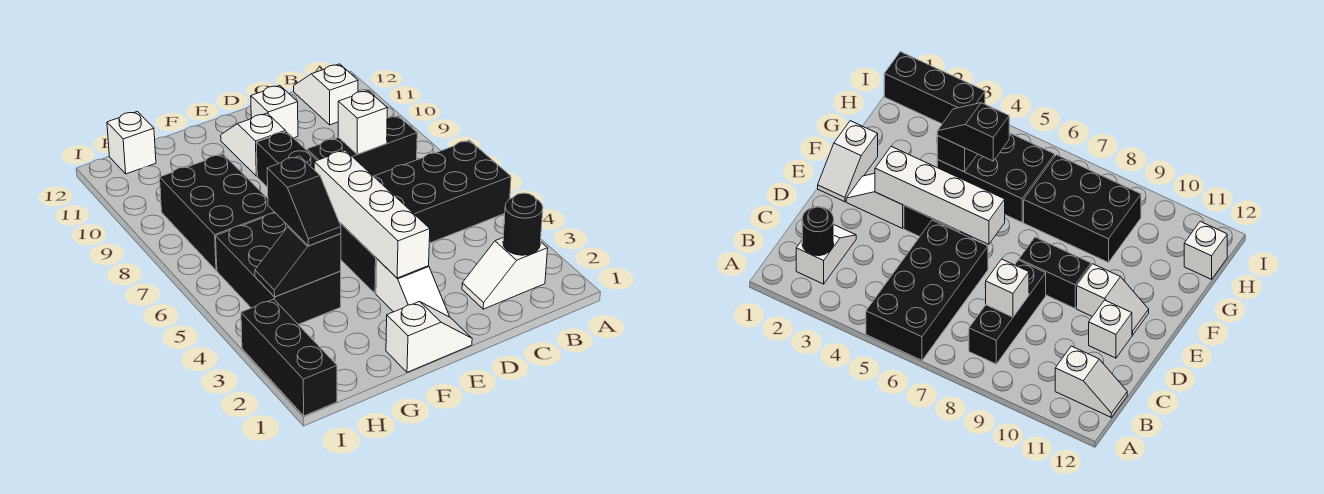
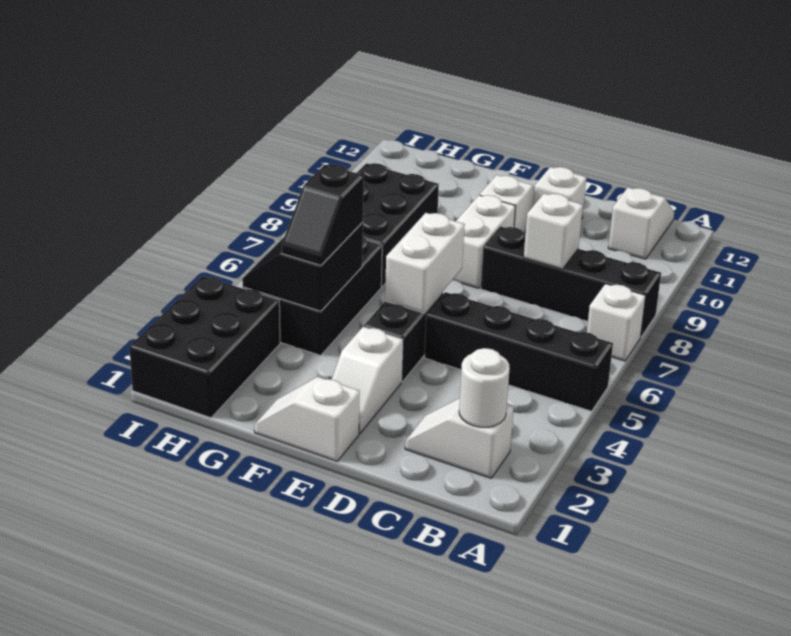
black brick A5:D6 level 1 -> black brick A5:D5 level 1
black round brick B2 level 2 -> white round brick B2 level 2
black brick B8:D8 level 1 -> black brick A8:D8 level 1
white slope E1:F1 level 1 top F -> white slope E1:F1 level 1 top E
white brick E3:E6 level 2 -> white brick E5:E6 level 2
black brick E8:E9 level 1 -> white brick E8:E9 level 1
black slope G4:H4 level 2 top G -> black slope G4:H5 level 2 top G
white brick H12 level 1 -> white brick A7 level 1
black brick I1:I3 level 1 -> black brick H1:I3 level 1

